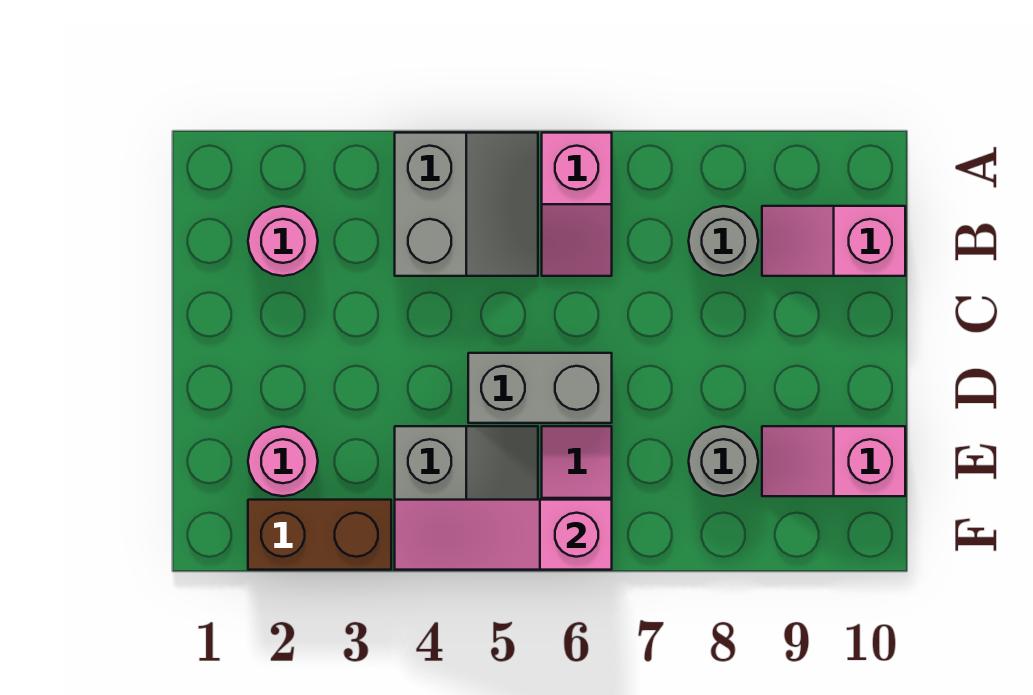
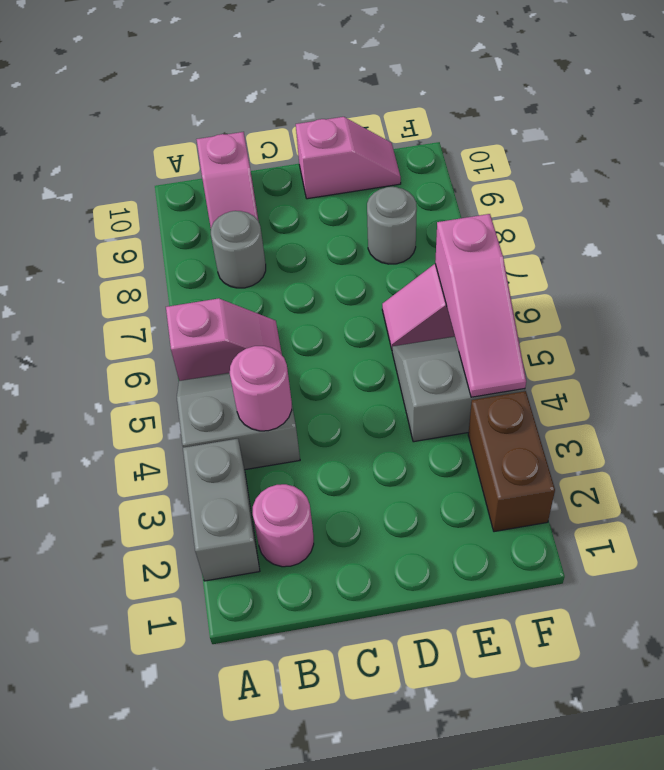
grey brick D5:D6 level 1 -> grey brick A2:A3 level 1
pink round brick E2 level 1 -> pink round brick B4 level 2
pink slope E9:E10 level 1 top 10 -> pink slope D10:E10 level 1 top D

